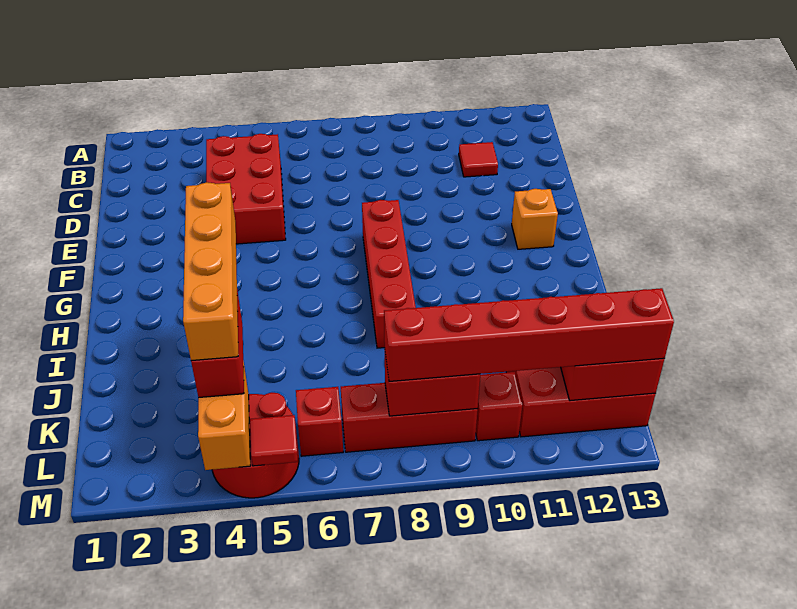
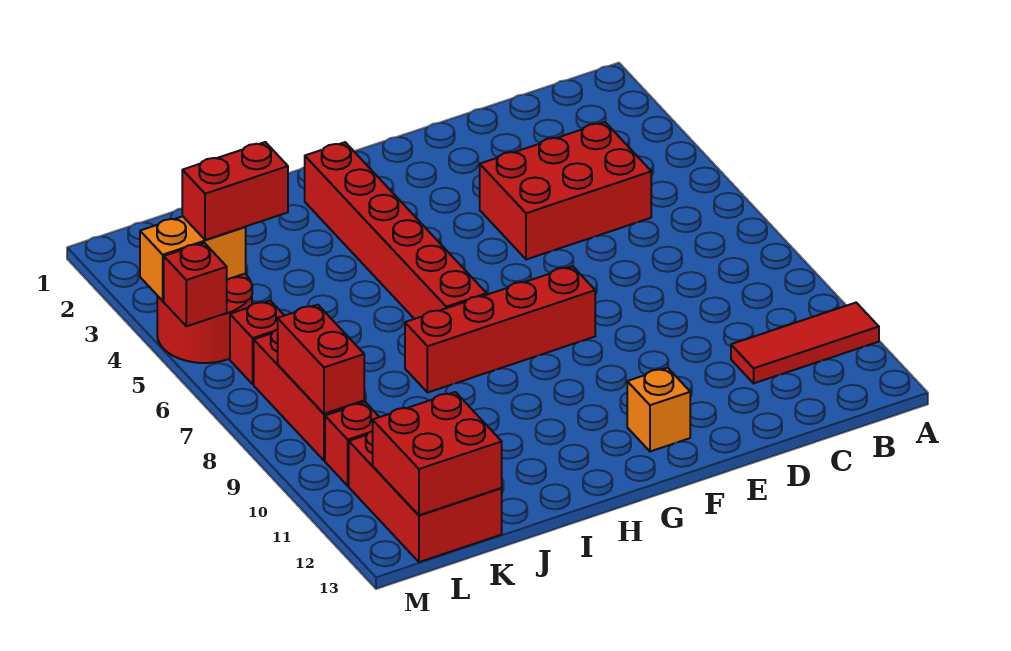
red tile C11 level 1 -> red tile A11:C11 level 1
orange brick I4:L4 level 4 -> none
red brick L8:L13 level 3 -> red brick H2:H7 level 1
red tile M5 level 2 -> red brick M5 level 2

